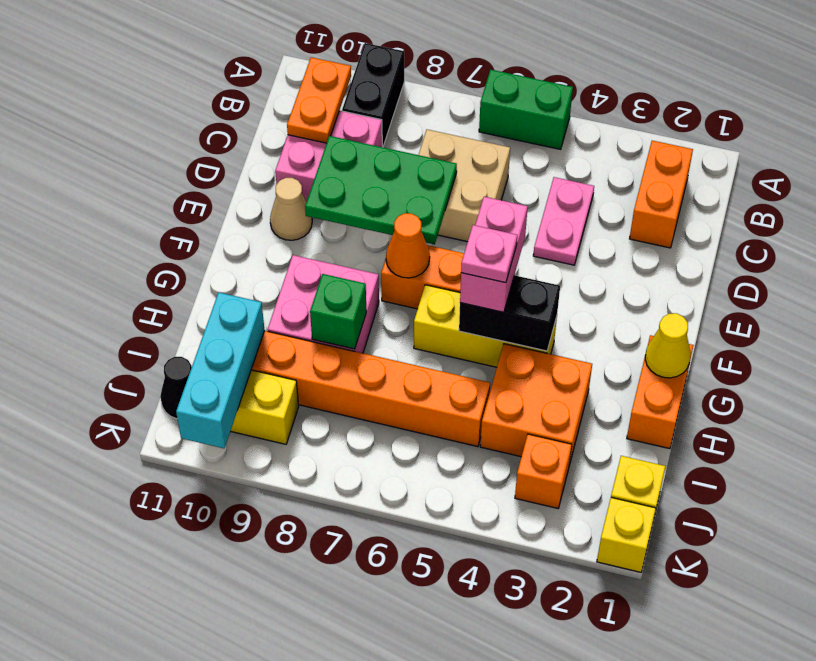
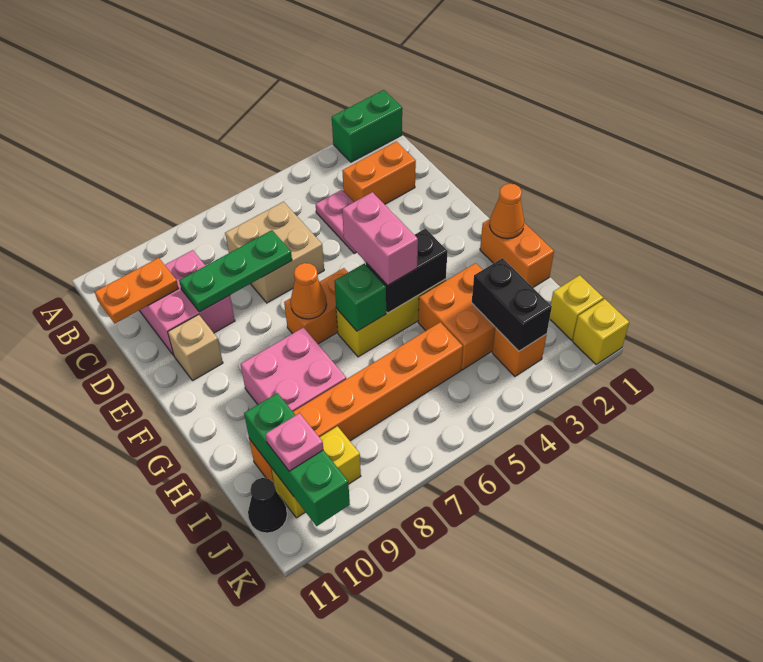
green brick A5:A6 level 1 -> green brick A1:A2 level 1
black brick A9:B9 level 1 -> black brick I3:J3 level 2
orange brick B2:C2 level 1 -> orange brick C2:C3 level 1
orange plate B10:C10 level 2 -> orange plate C10:C11 level 2
green plate D7:E9 level 2 -> green plate D7:D9 level 2
tan cone E10 level 1 -> tan brick E10 level 1
yellow cone G1 level 2 -> orange cone G1 level 2
pink plate G5 level 4 -> pink plate J10 level 3
green brick H8 level 2 -> green brick G6 level 2
cyan brick I10:K10 level 2 -> green brick I10:K10 level 2

